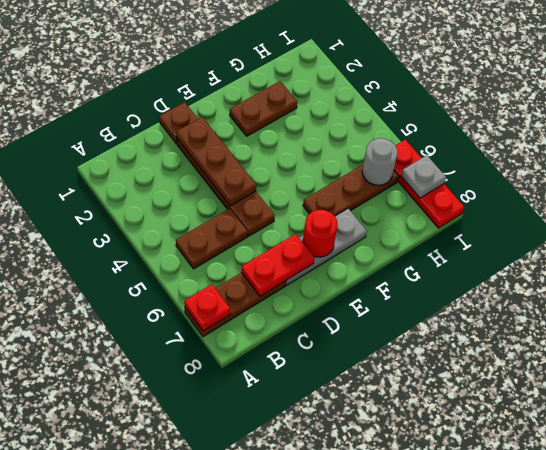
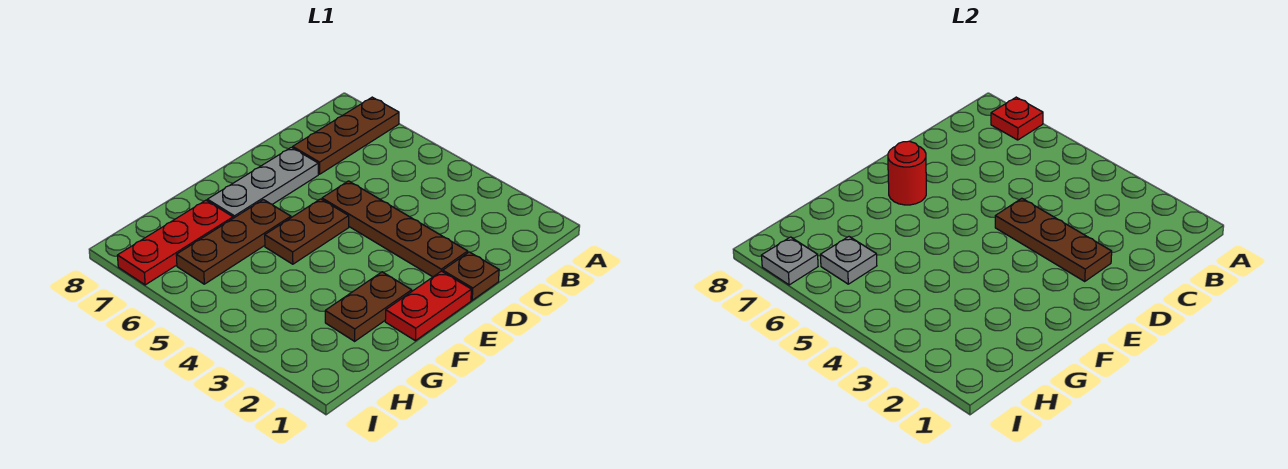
brown plate B5:C5 level 1 -> brown plate E5:F5 level 1
red plate C7:D7 level 2 -> red plate E1:F1 level 1
grey round brick H6 level 2 -> grey plate H6 level 2
red plate I6:I8 level 1 -> red plate G7:I7 level 1

